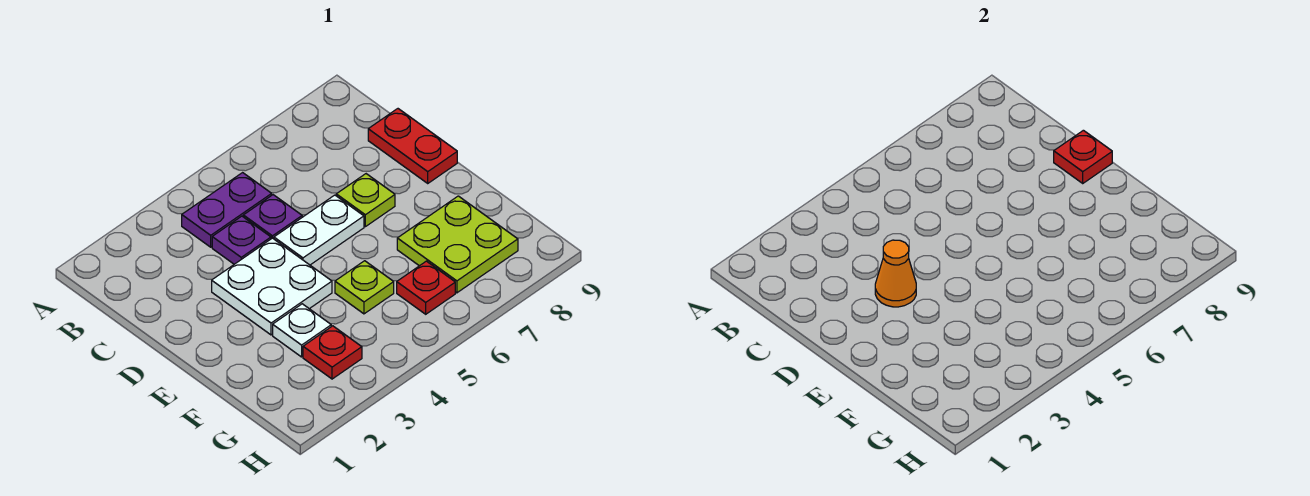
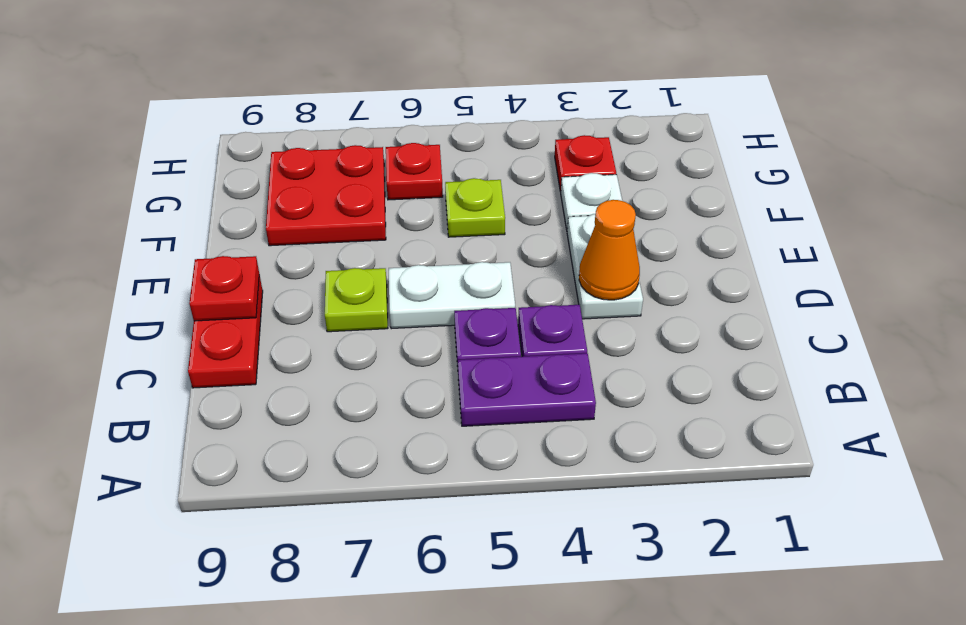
white plate D3:E4 level 1 -> white plate D3:E3 level 1
lime plate F7:G8 level 1 -> red plate F7:G8 level 1

